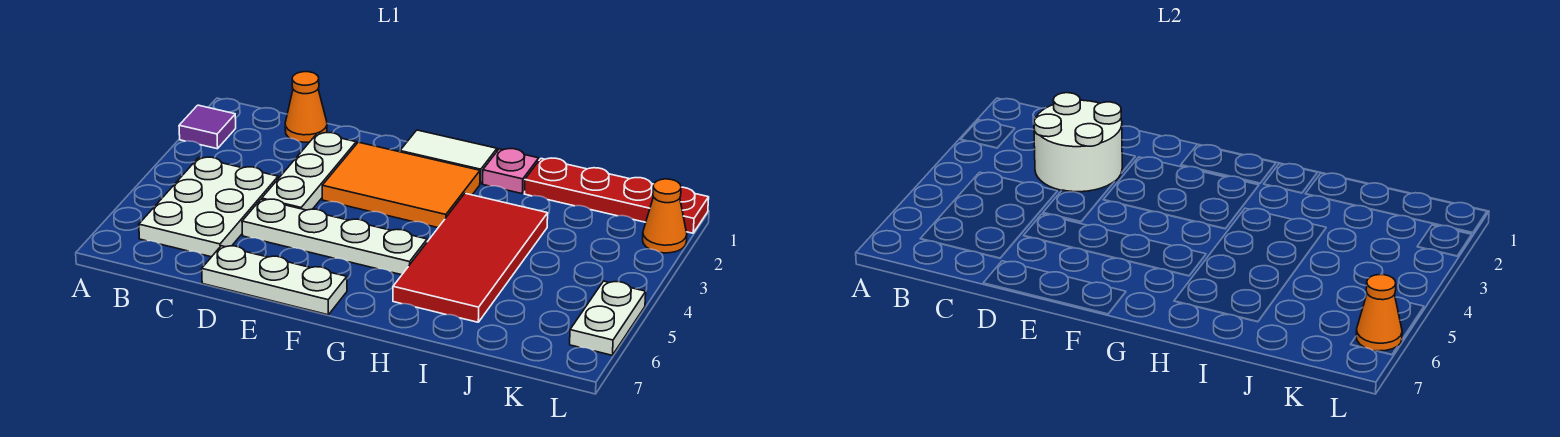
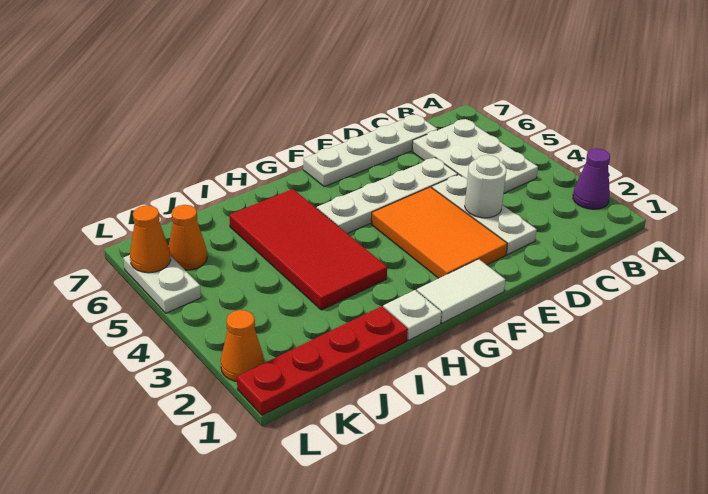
purple tile A2 level 1 -> purple cone A2 level 1
orange cone C1 level 1 -> orange cone K6 level 1
white round brick C2:D3 level 2 -> white round brick D3 level 2
white plate D7:F7 level 1 -> white plate C7:F7 level 1
orange tile E2:G3 level 1 -> orange tile E2:F4 level 1
pink plate H1 level 1 -> white plate H1 level 1

